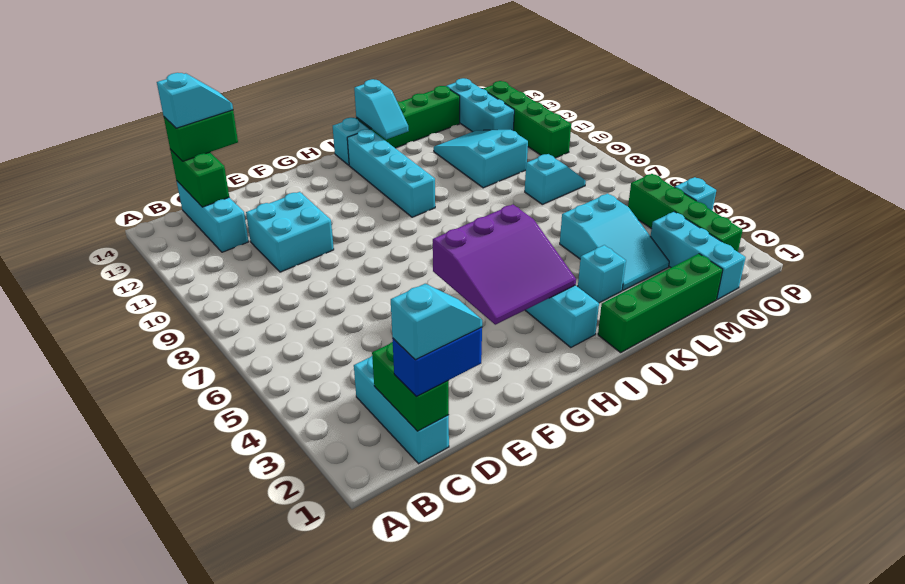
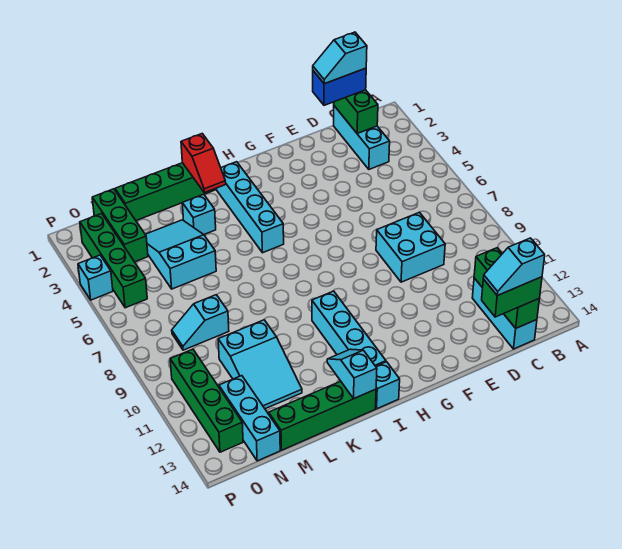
green brick C13:C14 level 2 -> green brick C12:C14 level 2
cyan brick D10:E11 level 1 -> cyan brick D8:E9 level 1
purple slope G3:I5 level 2 top 5 -> none
none -> red slope J1:J2 level 2 top 1
cyan brick N1:N3 level 1 -> green brick N1:N3 level 1

